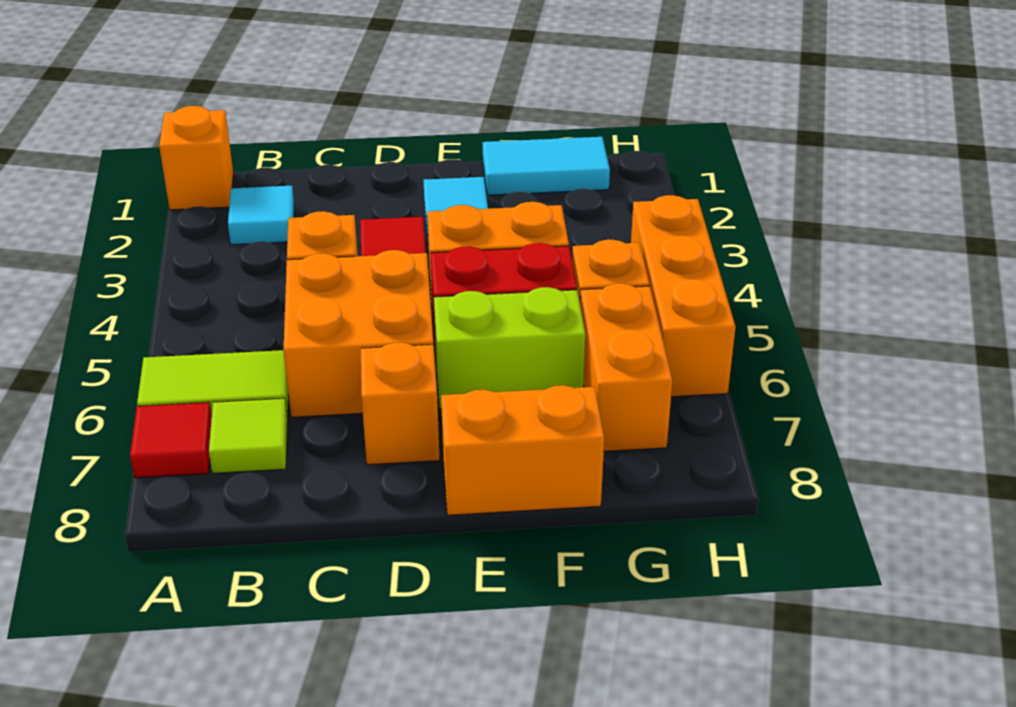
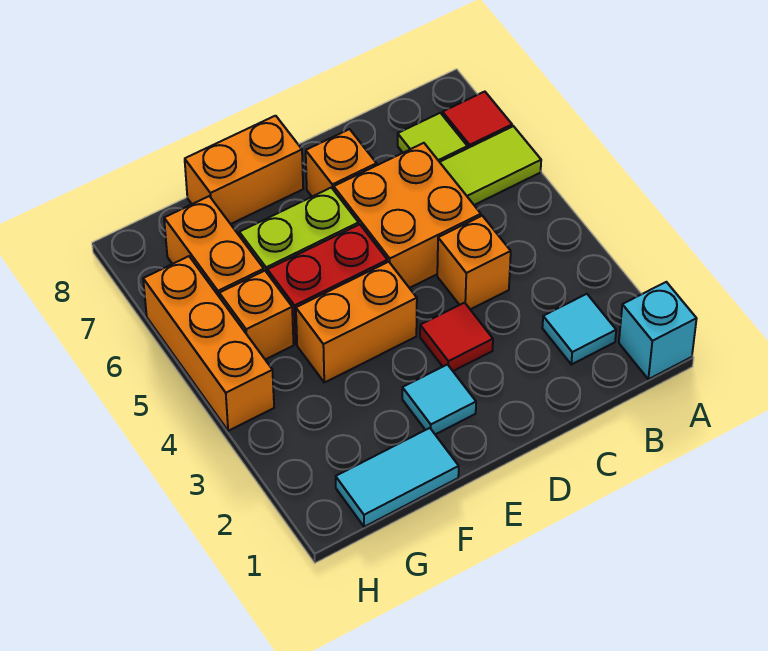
orange brick A1 level 1 -> cyan brick A1 level 1

